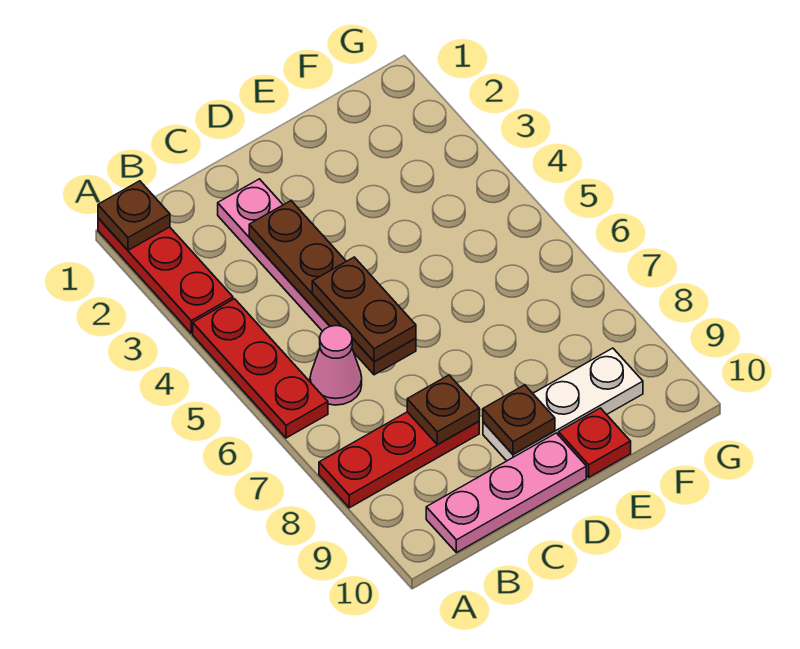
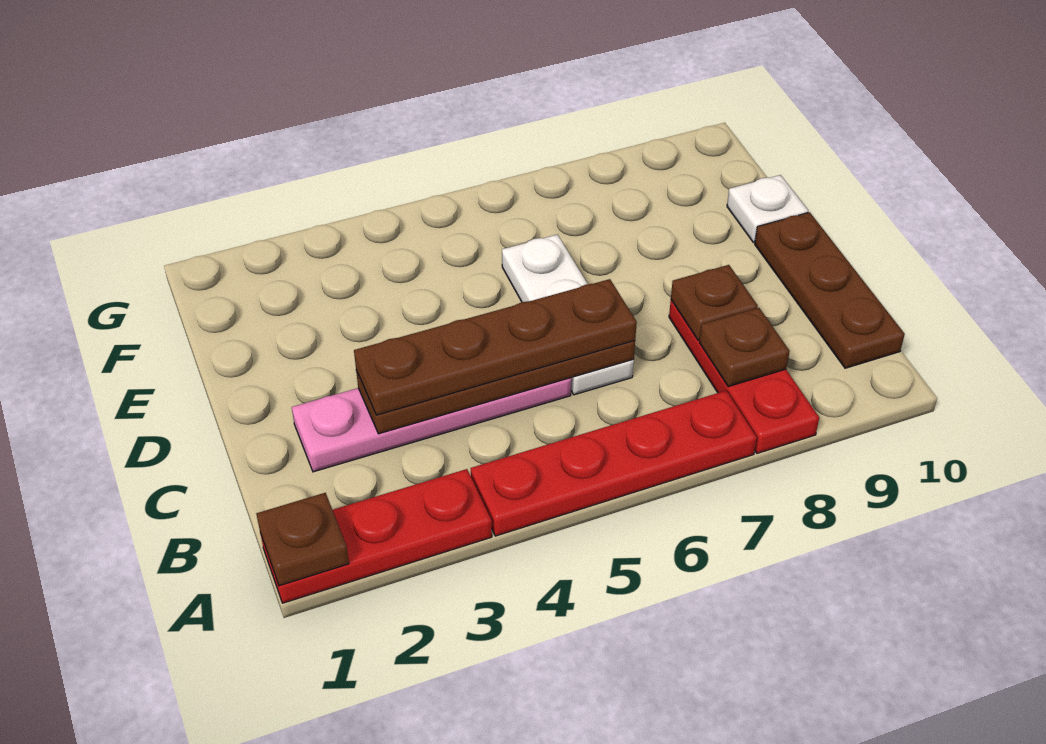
red plate A4:A6 level 1 -> red plate A4:A7 level 1
pink cone B6 level 1 -> none
pink plate B10:D10 level 1 -> brown plate B10:D10 level 1
brown plate C5:C6 level 3 -> brown plate C3:C6 level 3
white plate D9:F9 level 1 -> white plate C6:E6 level 1
brown plate D9 level 2 -> brown plate B8 level 2
red plate E10 level 1 -> white plate E10 level 1

